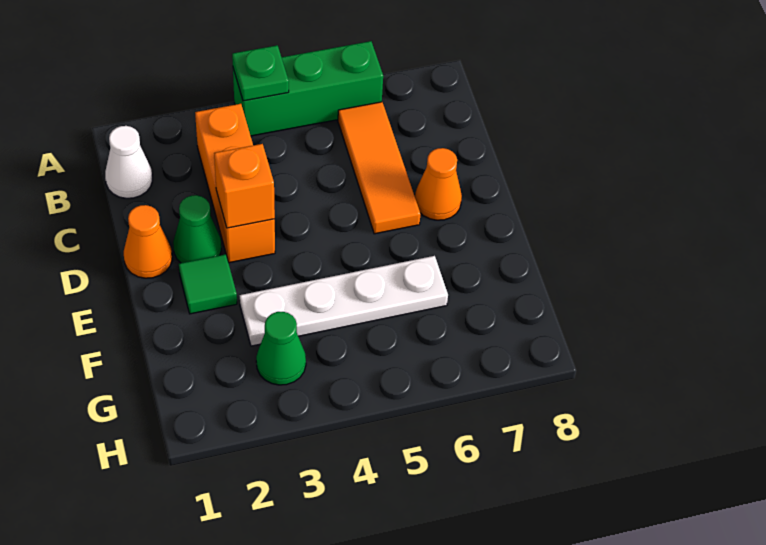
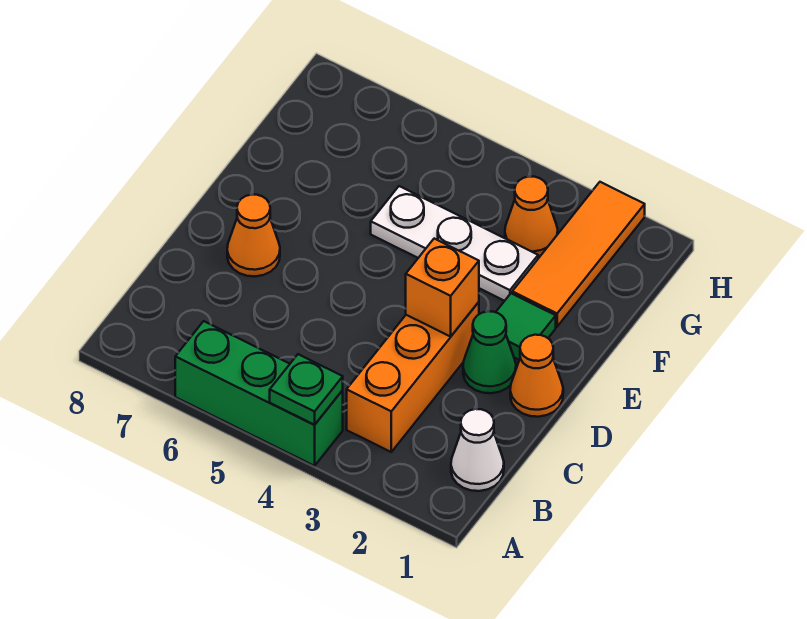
orange tile B6:D6 level 1 -> orange tile F2:H2 level 1
white plate F3:F6 level 1 -> white plate F3:F5 level 1
green cone G3 level 1 -> orange cone G3 level 1

